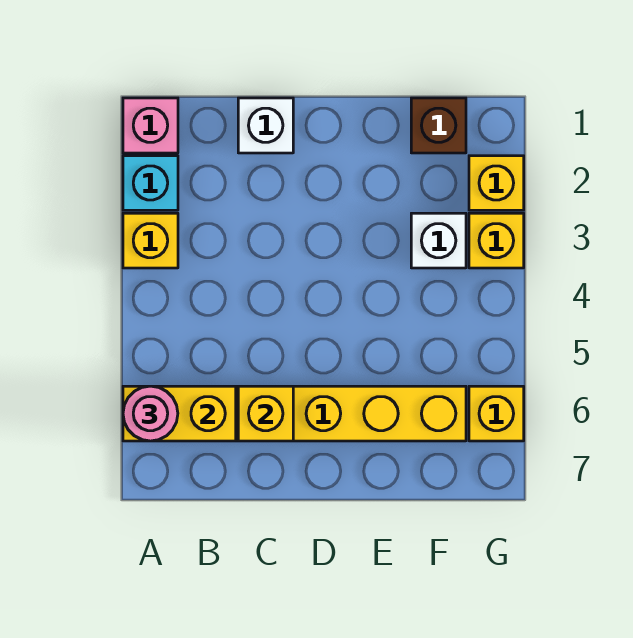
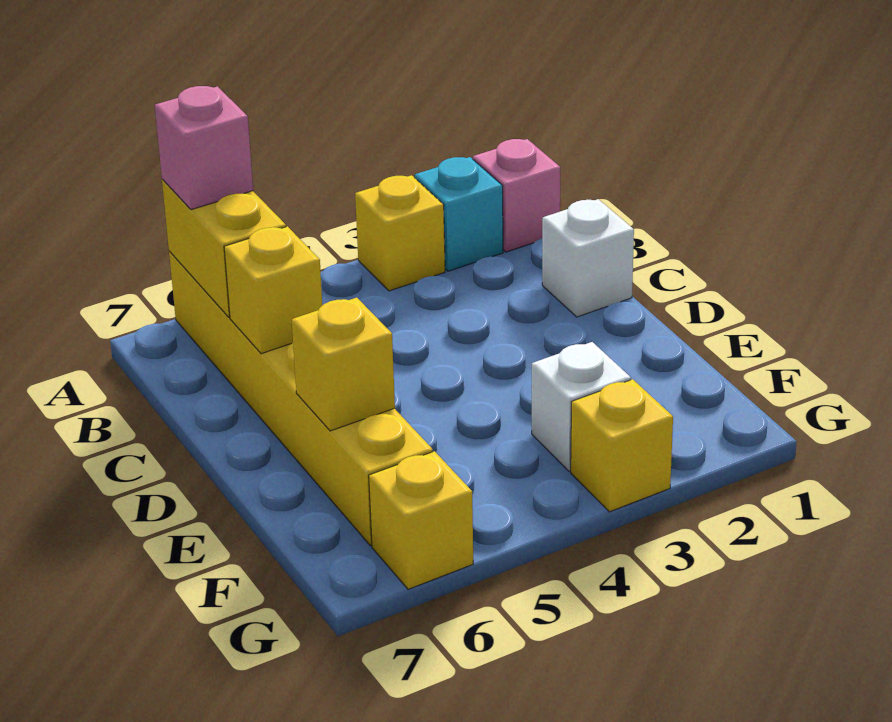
pink round brick A6 level 3 -> pink brick A6 level 3
brown brick F1 level 1 -> none
yellow brick G2 level 1 -> yellow brick E6 level 2

